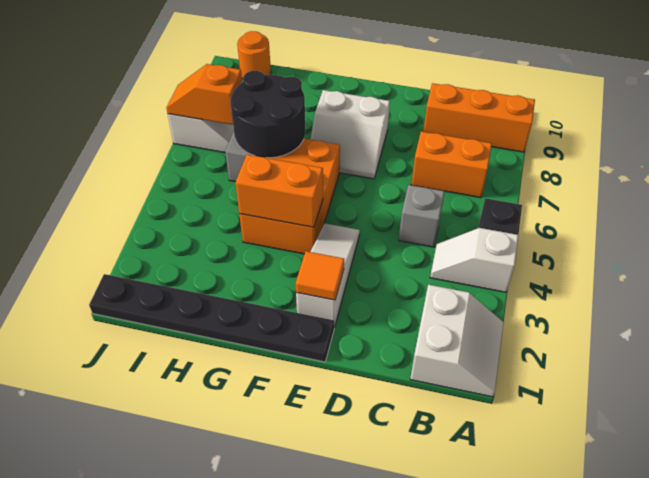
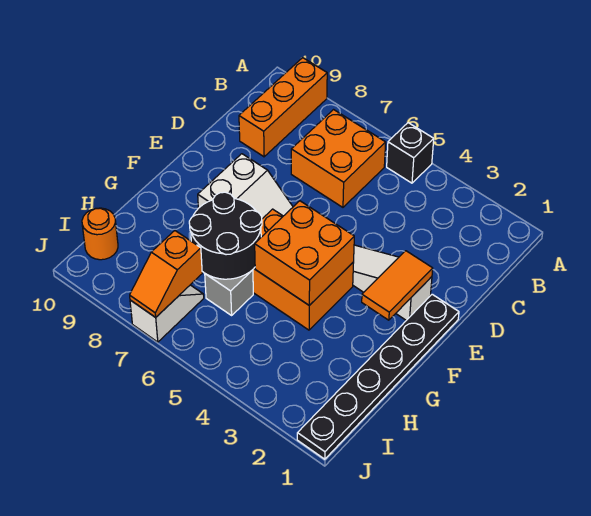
white slope A1:B2 level 1 top B -> none
white slope A4:B4 level 1 top A -> none
orange brick B7:C7 level 1 -> orange brick B6:C7 level 1
grey brick C5 level 1 -> none
orange tile E2 level 2 -> orange tile E2:F2 level 2
orange brick F4:G4 level 2 -> orange brick F4:G5 level 2

